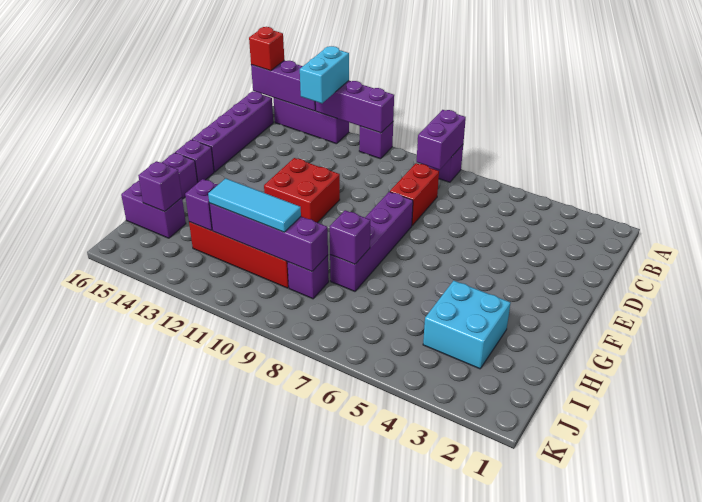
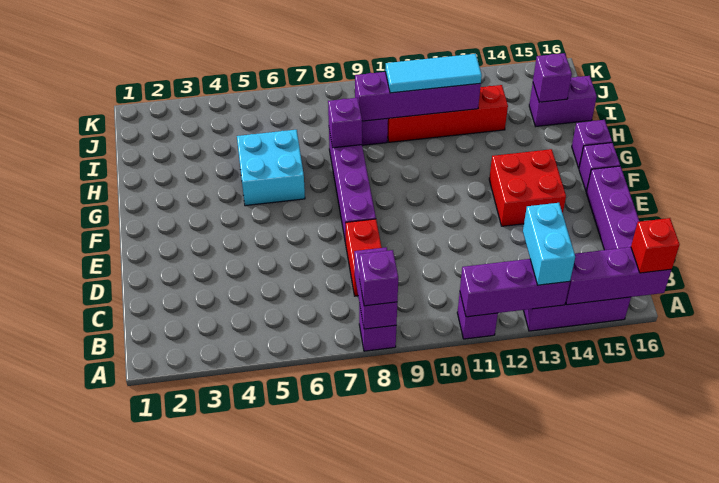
red brick E11:F12 level 1 -> red brick E13:F14 level 1
cyan brick H3:I4 level 1 -> cyan brick G5:H6 level 1
purple brick I13 level 2 -> purple brick A8 level 3

